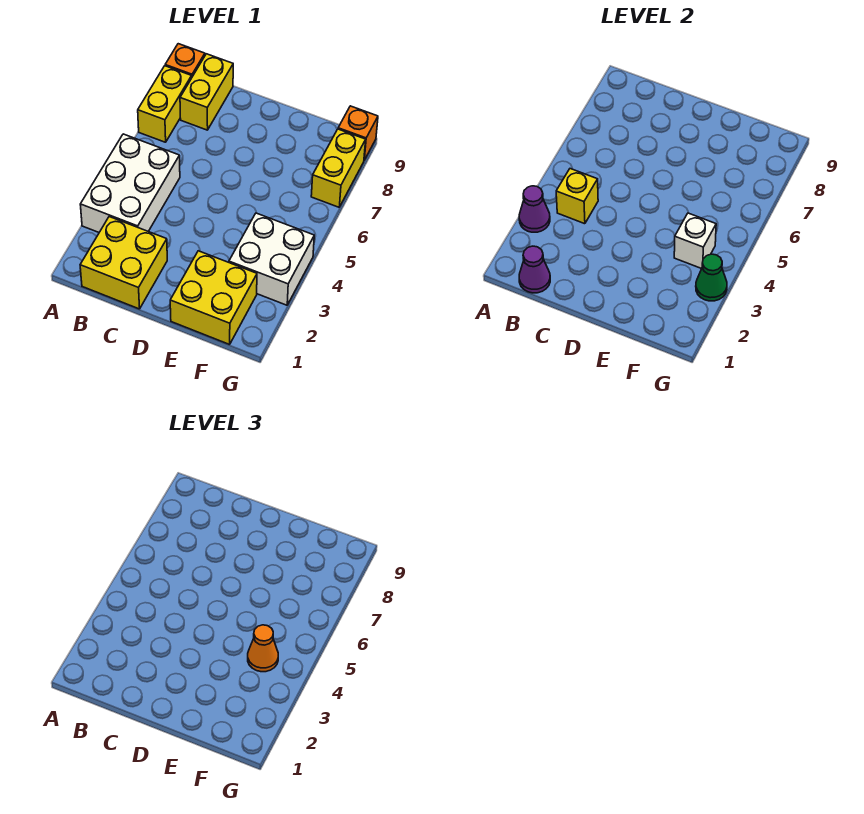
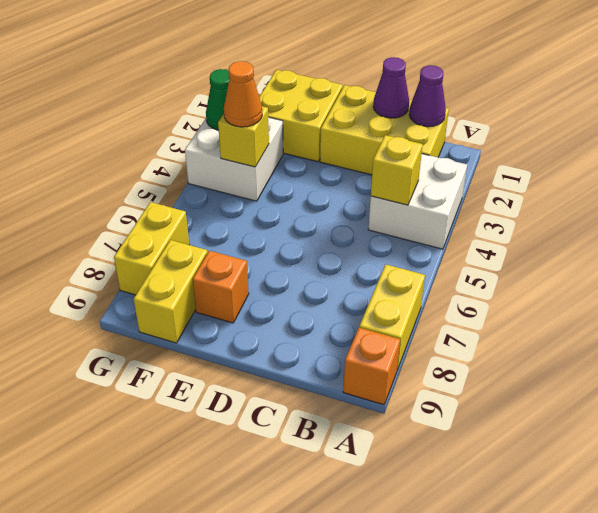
white brick A3:B5 level 1 -> white brick A3:B4 level 1
purple cone A3 level 2 -> purple cone C1 level 2
yellow brick B1:C2 level 1 -> yellow brick B1:D2 level 1
yellow brick B8:B9 level 1 -> yellow brick F8:F9 level 1
white brick F4 level 2 -> yellow brick F4 level 2
orange brick G9 level 1 -> orange brick E8 level 1

